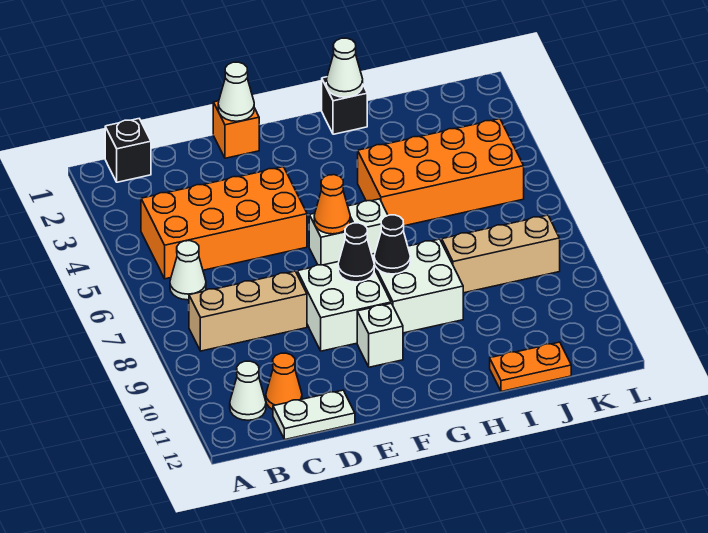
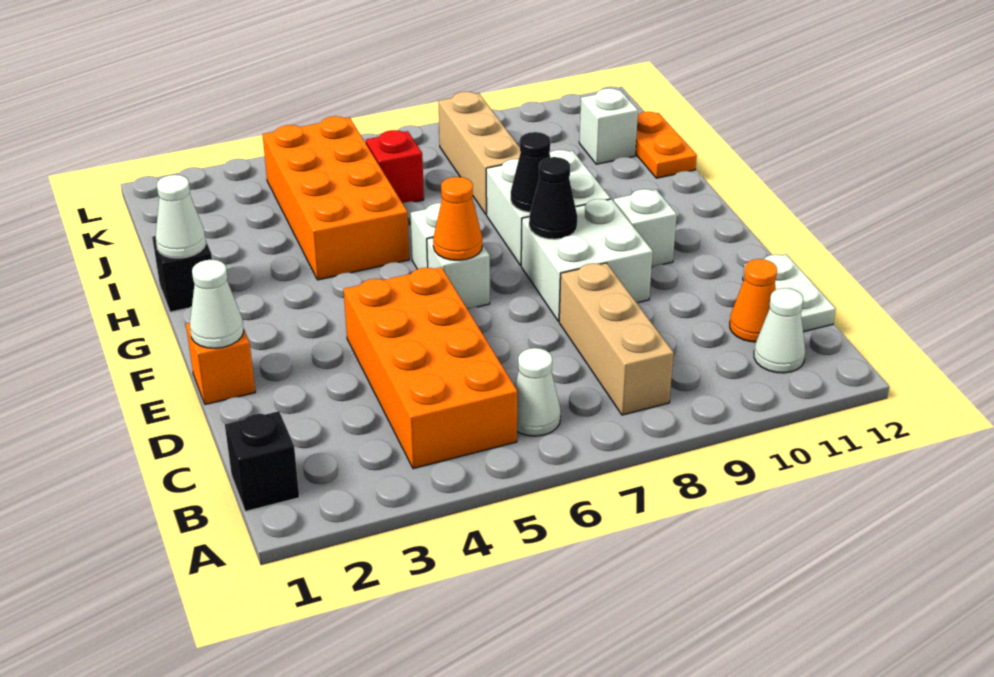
none -> red brick J6 level 1
none -> white brick J11 level 1

